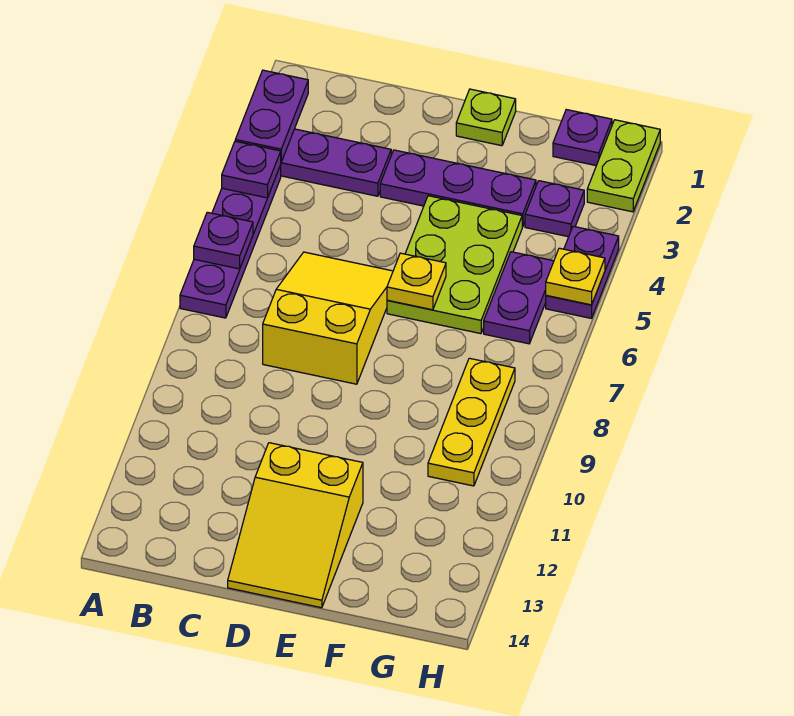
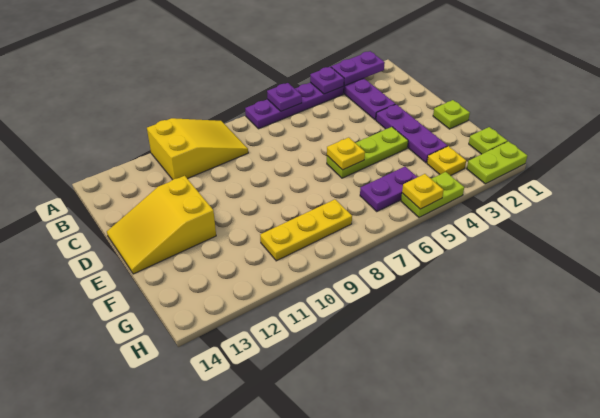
yellow slope C6:D8 level 1 top 8 -> yellow slope A9:B11 level 1 top 11
lime plate E4:F6 level 1 -> lime plate E4:E6 level 1
purple plate G1 level 1 -> lime plate G1 level 1
purple plate G3 level 1 -> yellow plate G3 level 1
purple plate H4:H5 level 1 -> lime plate H4:H5 level 1

